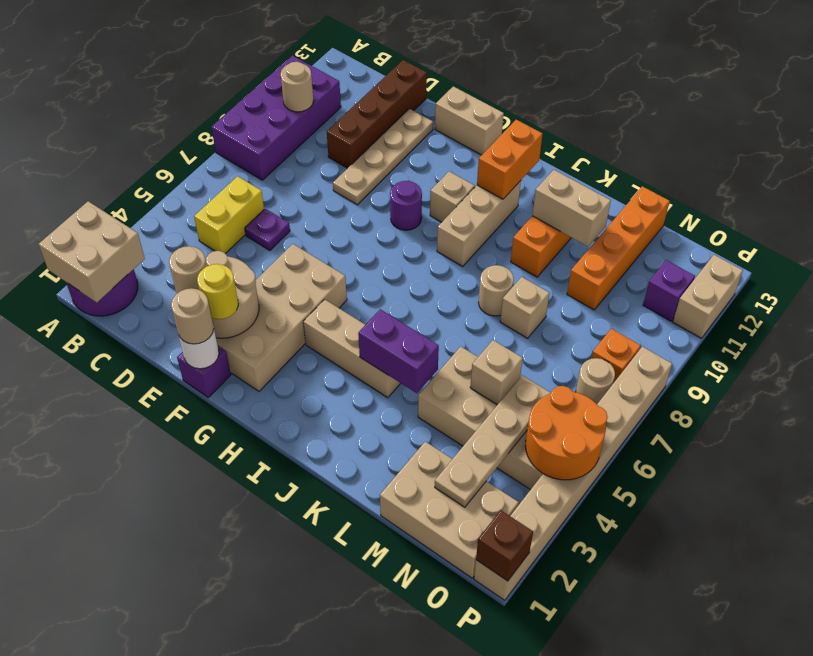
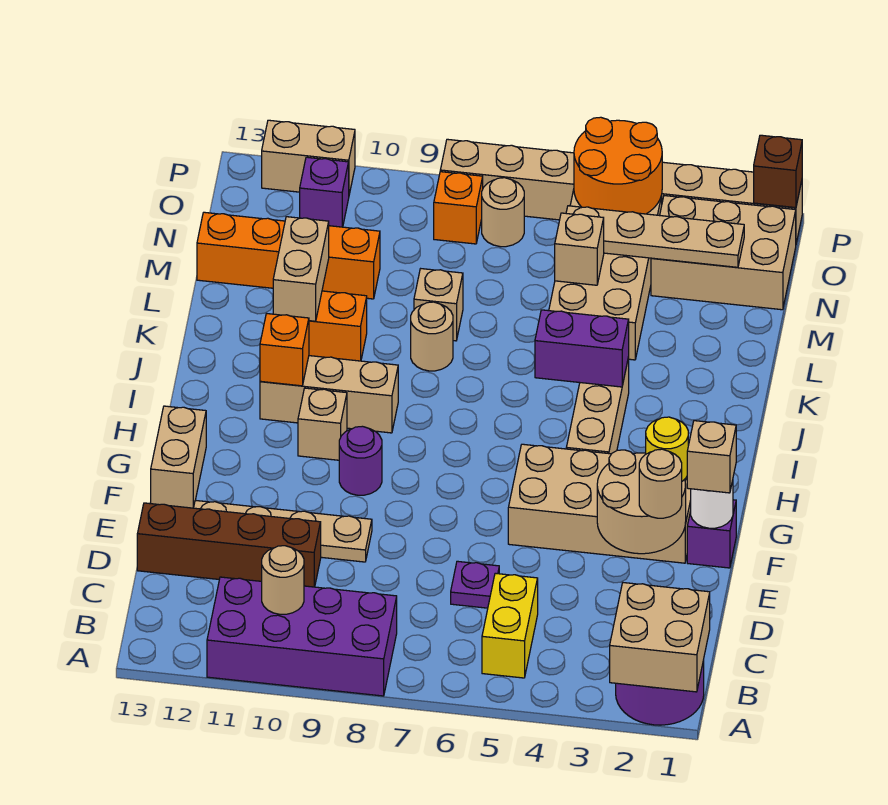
yellow brick C5:C6 level 1 -> yellow brick B5:C5 level 1
tan round brick F1 level 3 -> tan brick F1 level 3
orange brick I11:I12 level 2 -> orange brick I11 level 2
purple brick J4:K4 level 2 -> purple brick J4:J5 level 2
tan brick M1:O2 level 1 -> tan brick N1:O3 level 1

